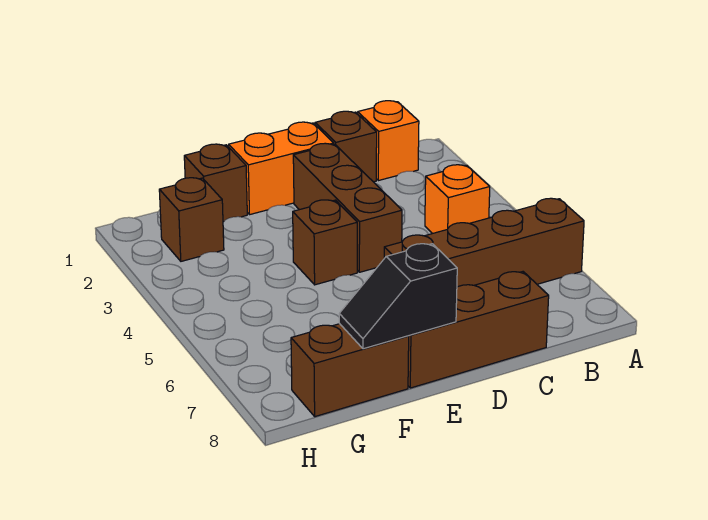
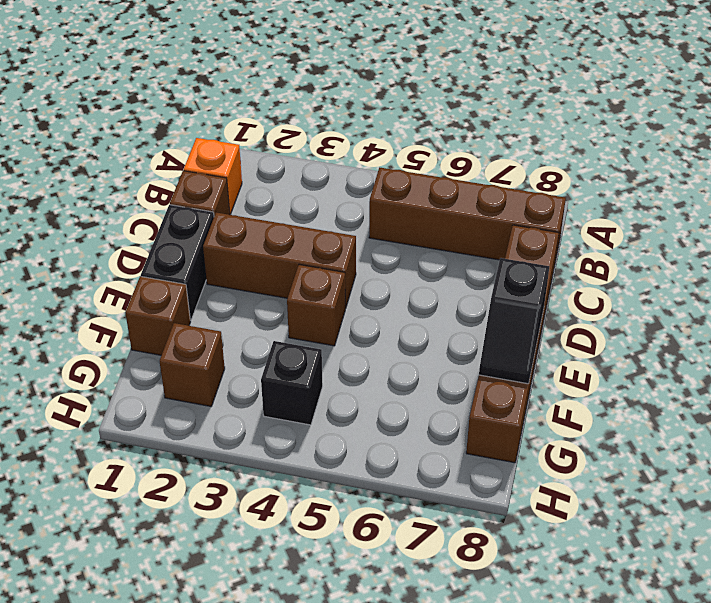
brown brick A6:D6 level 1 -> brown brick B5:B8 level 1
orange brick B4 level 1 -> none
orange brick D1:E1 level 1 -> black brick D1:E1 level 1
none -> black brick G4 level 1

